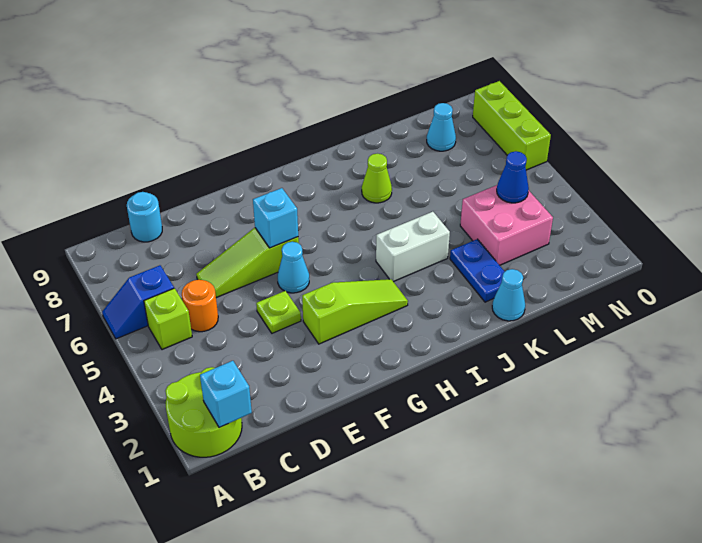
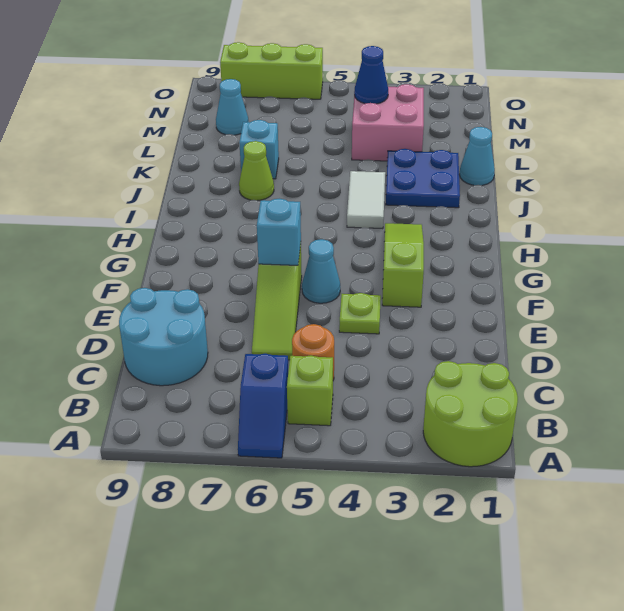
cyan brick B1 level 2 -> cyan brick K7 level 1
cyan round brick C9 level 1 -> cyan round brick C8:D9 level 1
white brick I4:J4 level 1 -> white tile I4:J4 level 1
blue plate K2:K3 level 1 -> blue plate J2:K3 level 1

